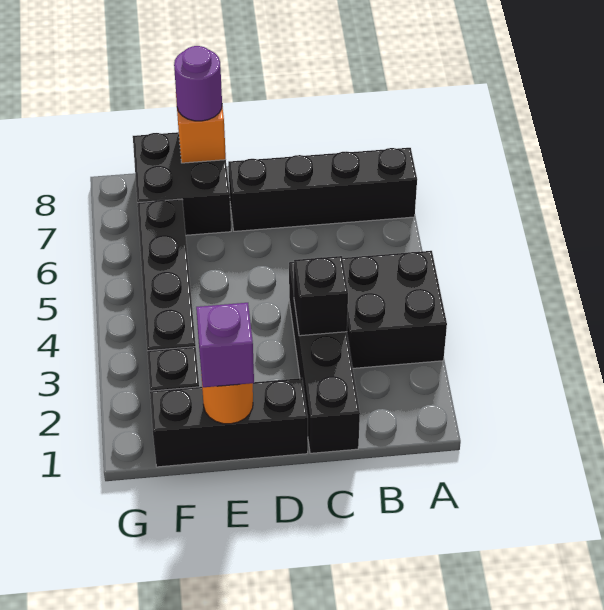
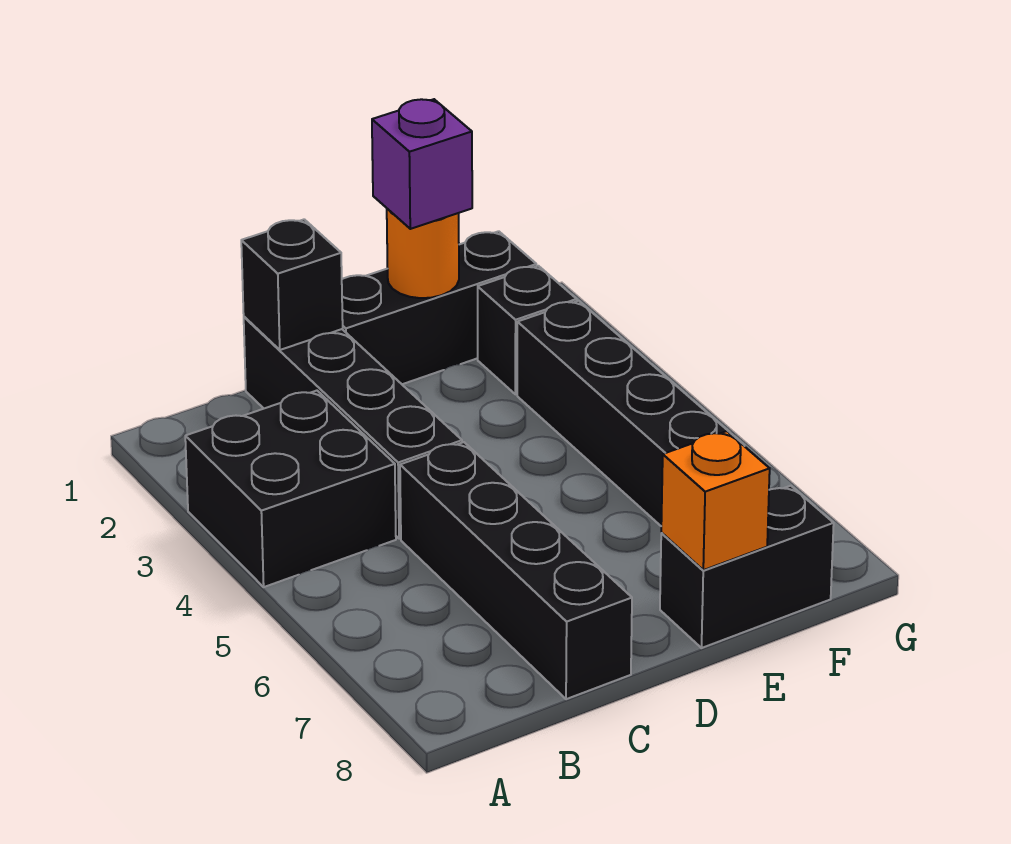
black brick A7:D7 level 1 -> black brick C5:C8 level 1
black brick C3 level 2 -> black brick C1 level 2
black brick E7:F8 level 1 -> black brick E8:F8 level 1
purple round brick E8 level 3 -> none

